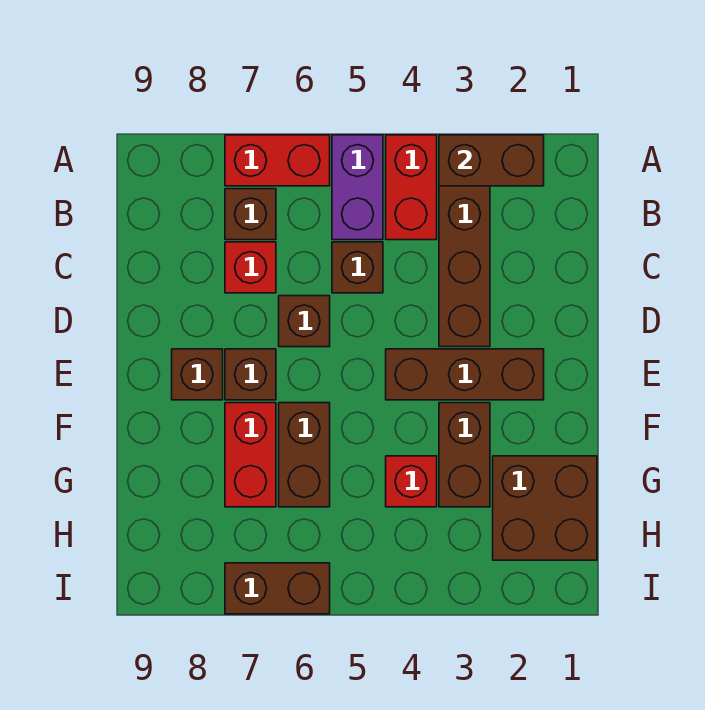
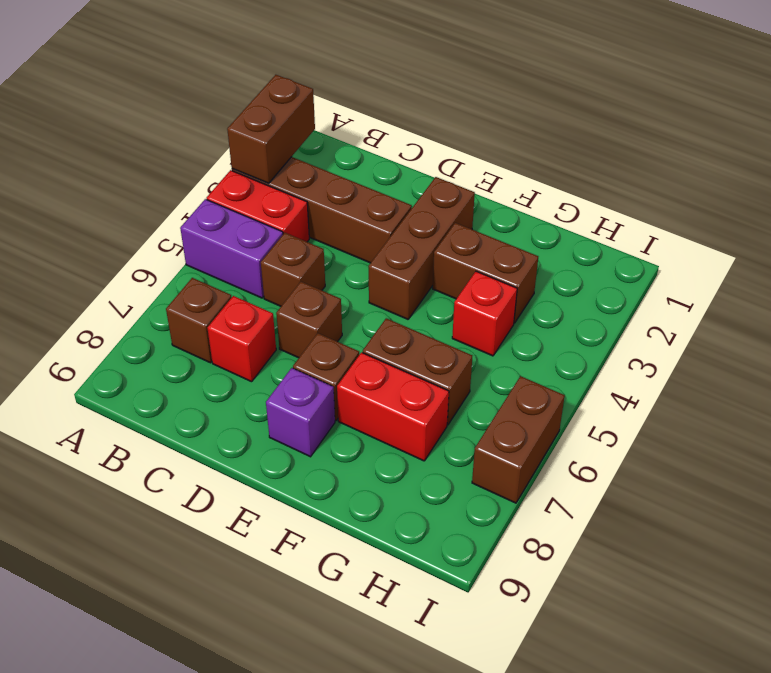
red brick A6:A7 level 1 -> none
brown brick E8 level 1 -> purple brick E8 level 1
brown brick G1:H2 level 1 -> none

